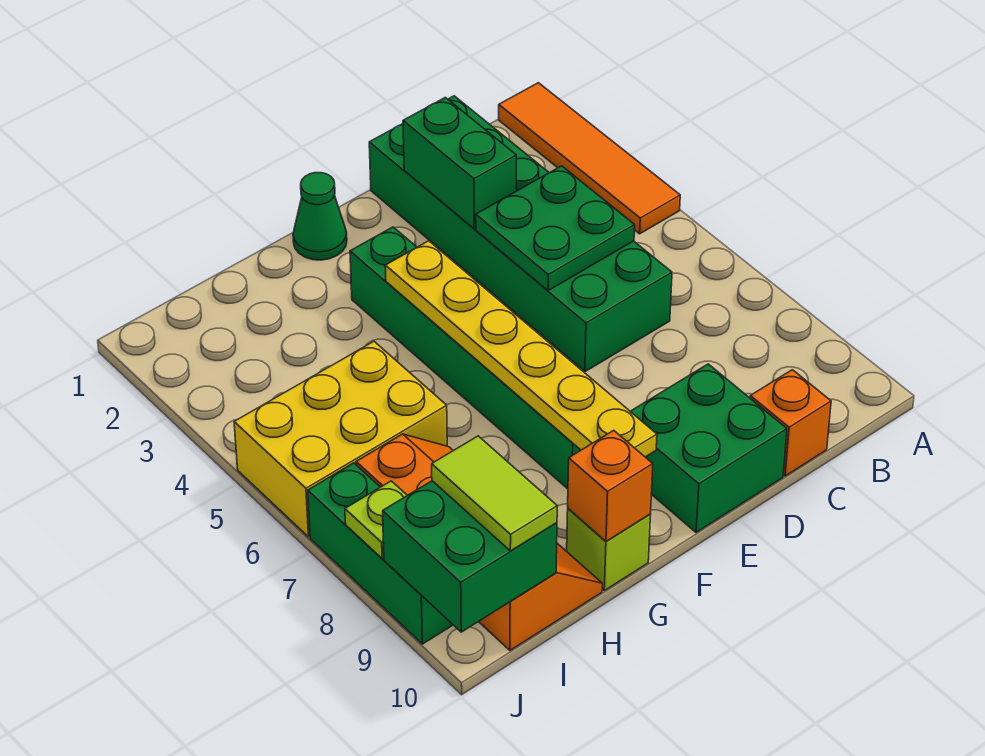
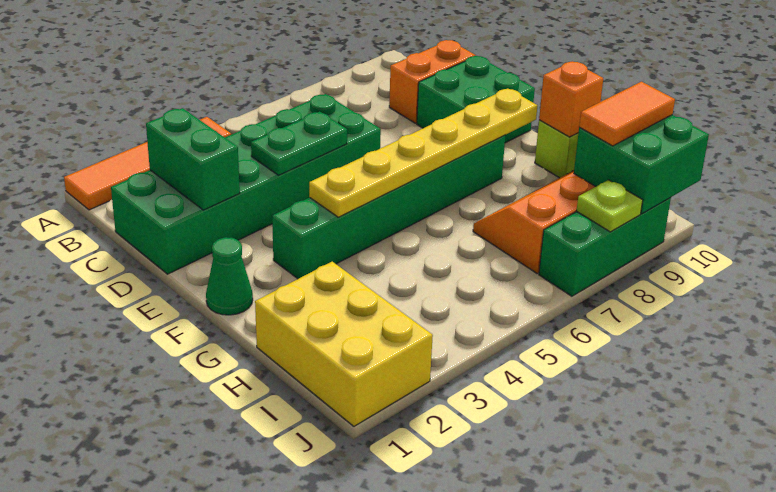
green plate C4:D5 level 2 -> green plate D4:D5 level 2
orange brick C10 level 1 -> orange brick C9:C10 level 1
green brick D2:D3 level 2 -> green brick C2:D2 level 2
yellow brick H5:J6 level 1 -> yellow brick H1:J2 level 1
lime tile I9:I10 level 3 -> orange tile I9:I10 level 3

